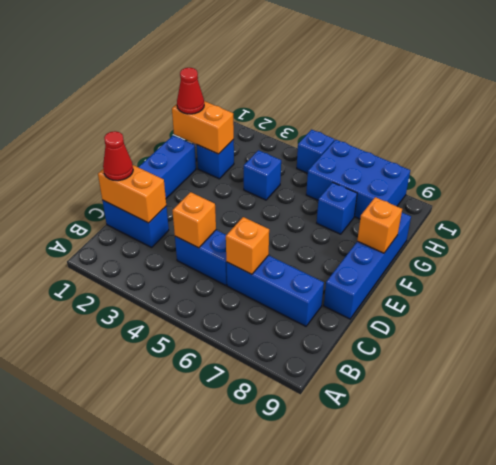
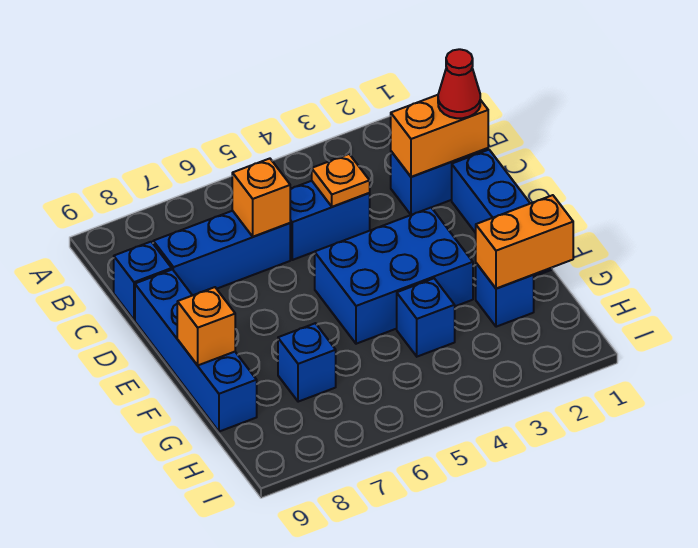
orange brick C4 level 2 -> orange plate C4 level 2
red cone G1 level 3 -> none
blue brick H6:I8 level 1 -> blue brick E3:F5 level 1
blue brick I5 level 1 -> blue brick C9 level 1

